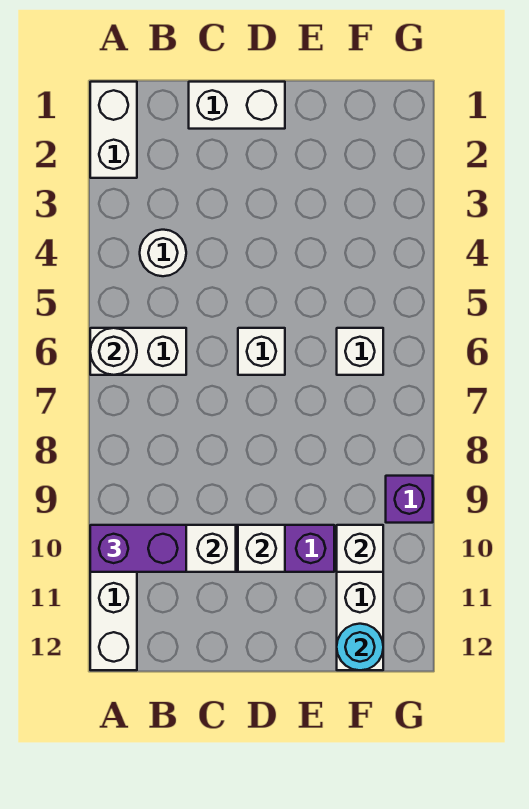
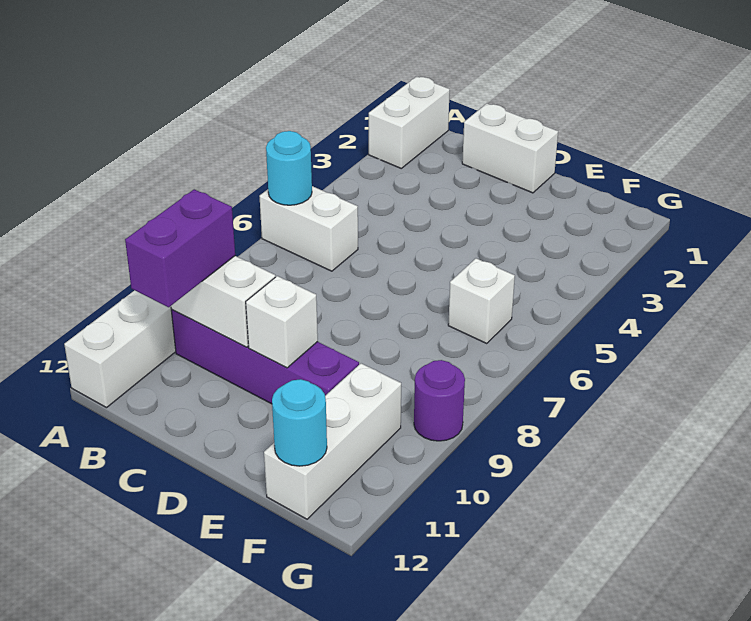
white round brick A6 level 2 -> cyan round brick A6 level 2
purple brick A10:B10 level 3 -> purple brick B10:B11 level 3
white round brick B4 level 1 -> none
white brick D6 level 1 -> none
white brick F10 level 2 -> none
purple brick G9 level 1 -> purple round brick G9 level 1

